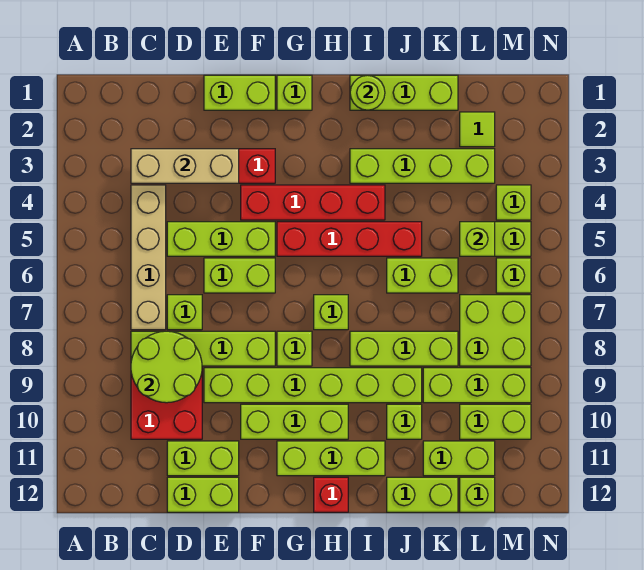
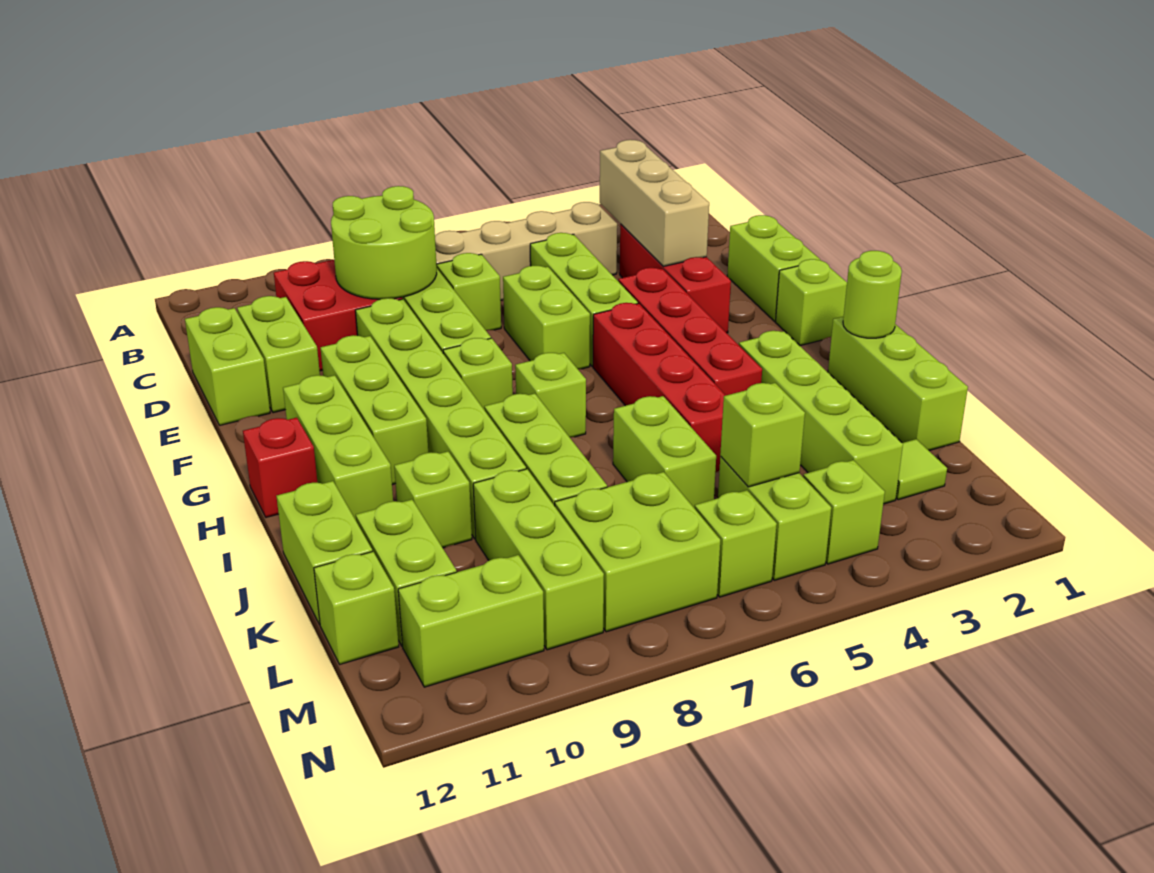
lime brick L10:M10 level 1 -> lime brick M10:M11 level 1

